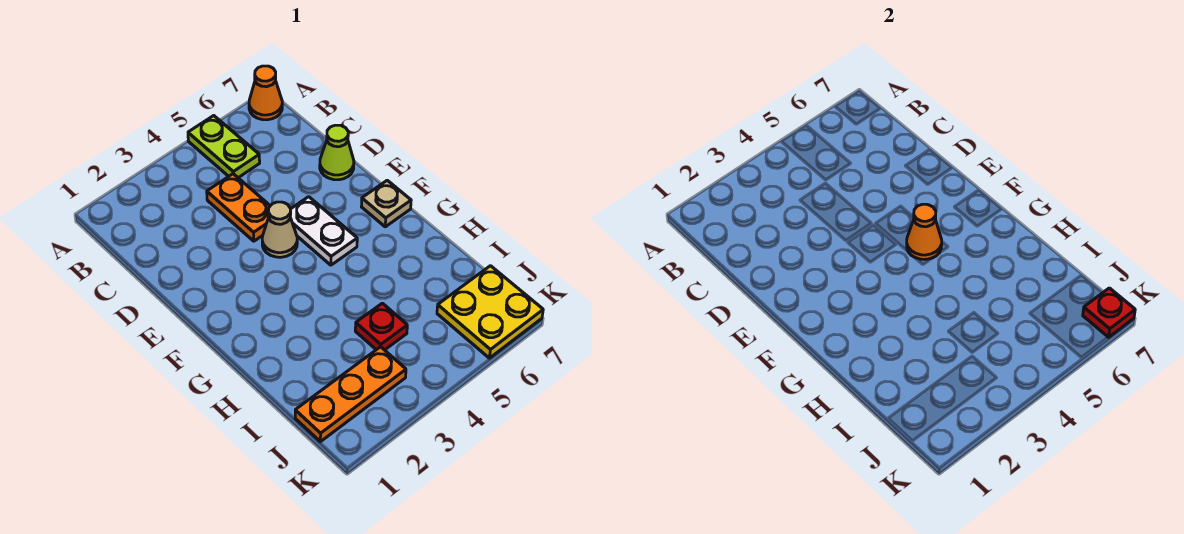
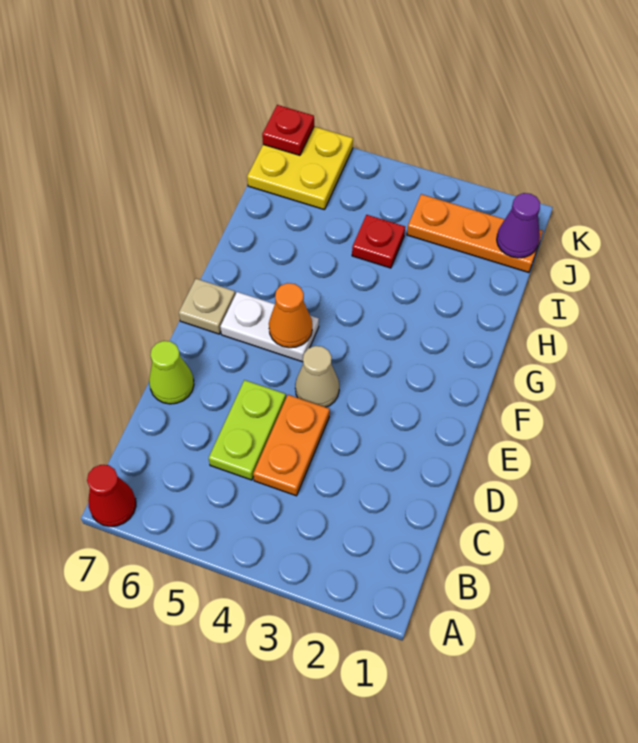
lime plate A5:B5 level 1 -> lime plate C5:D5 level 1
orange cone A7 level 1 -> red cone A7 level 1
white plate E5:F5 level 1 -> white plate F5:F6 level 1
none -> purple cone J1 level 2

